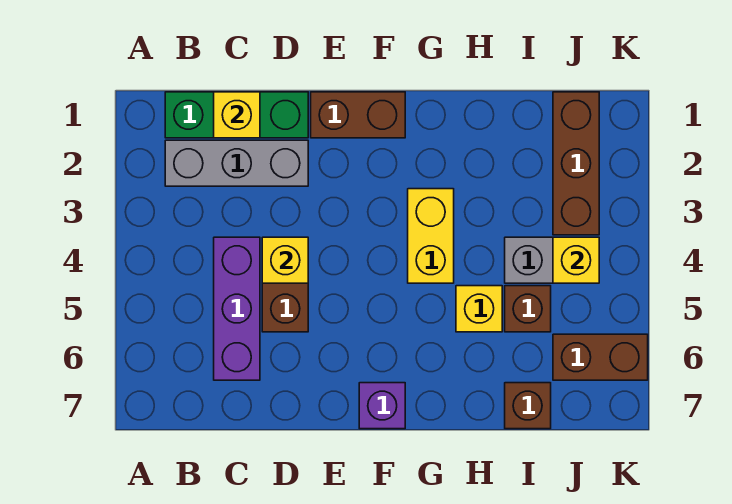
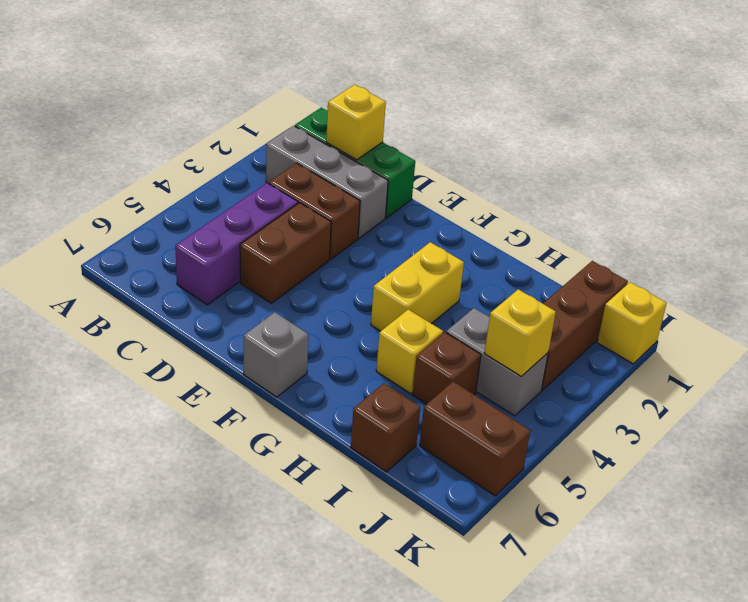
yellow brick D4 level 2 -> yellow brick K1 level 1
brown brick E1:F1 level 1 -> brown brick C3:D3 level 1
purple brick F7 level 1 -> grey brick F7 level 1

